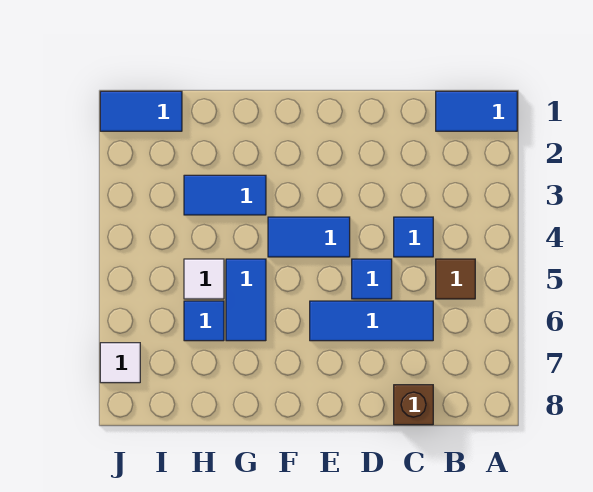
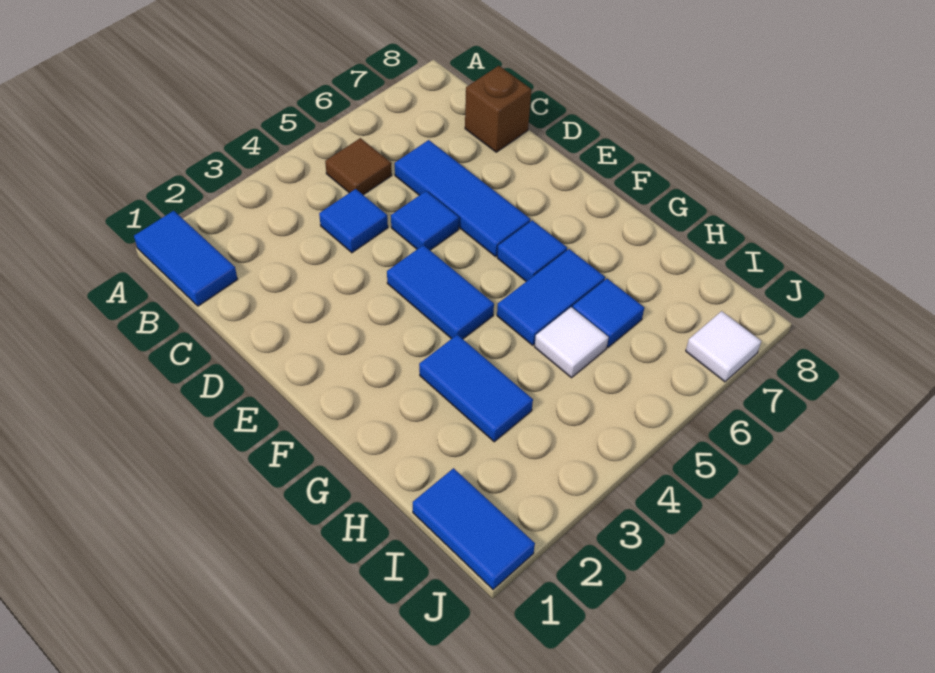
none -> blue tile F6 level 1

